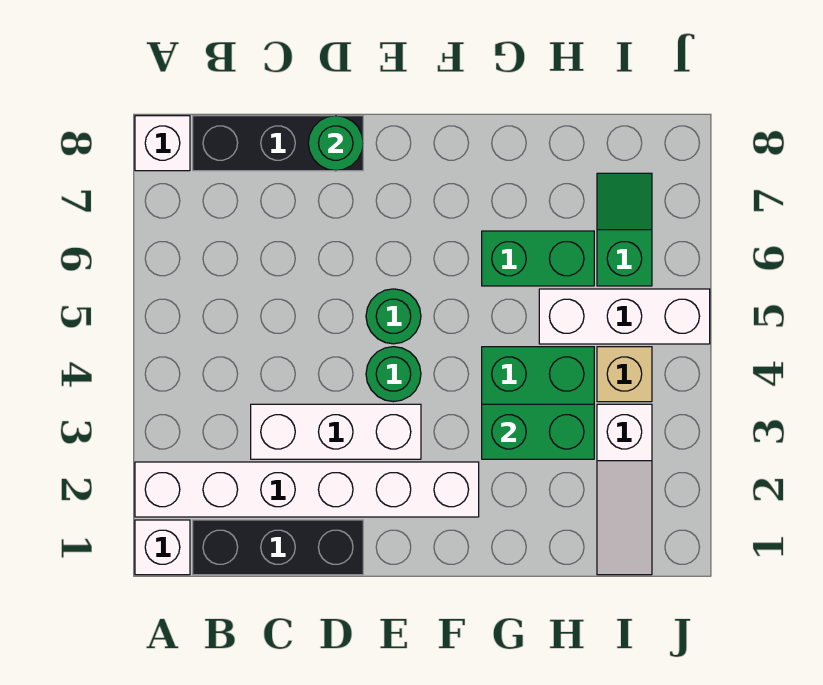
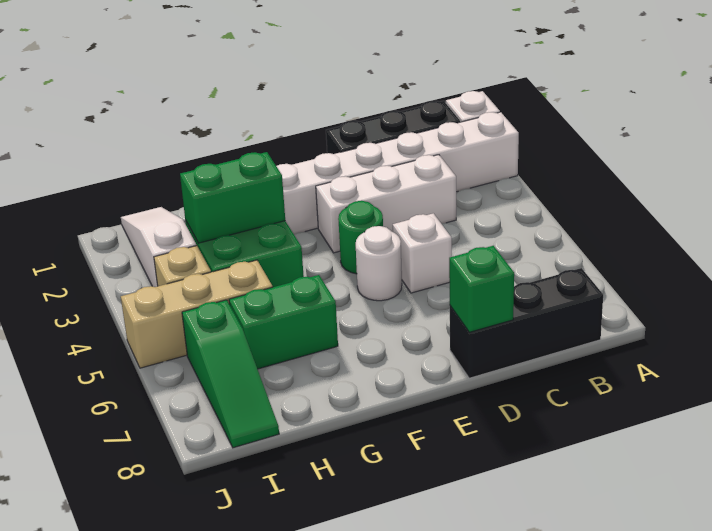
white brick A8 level 1 -> white brick D5 level 1
green round brick D8 level 2 -> green brick D8 level 2
green round brick E5 level 1 -> white round brick E5 level 1
white brick H5:J5 level 1 -> tan brick H5:J5 level 1
green slope I6:I7 level 1 top 6 -> green slope I6:I8 level 1 top 6

